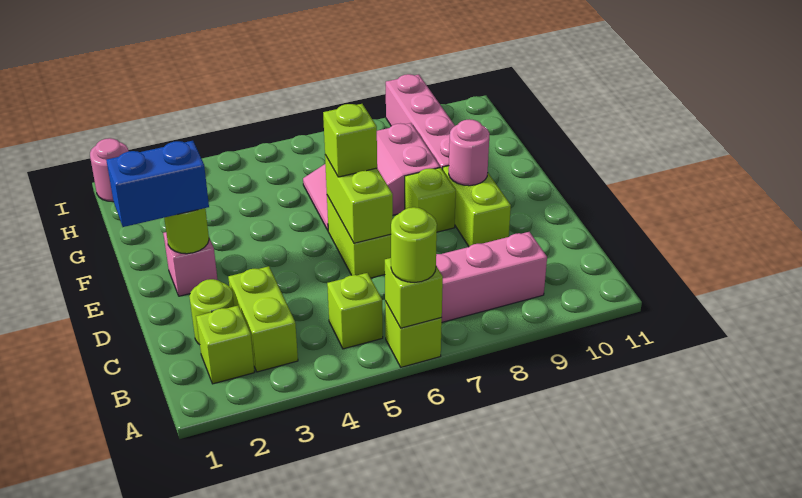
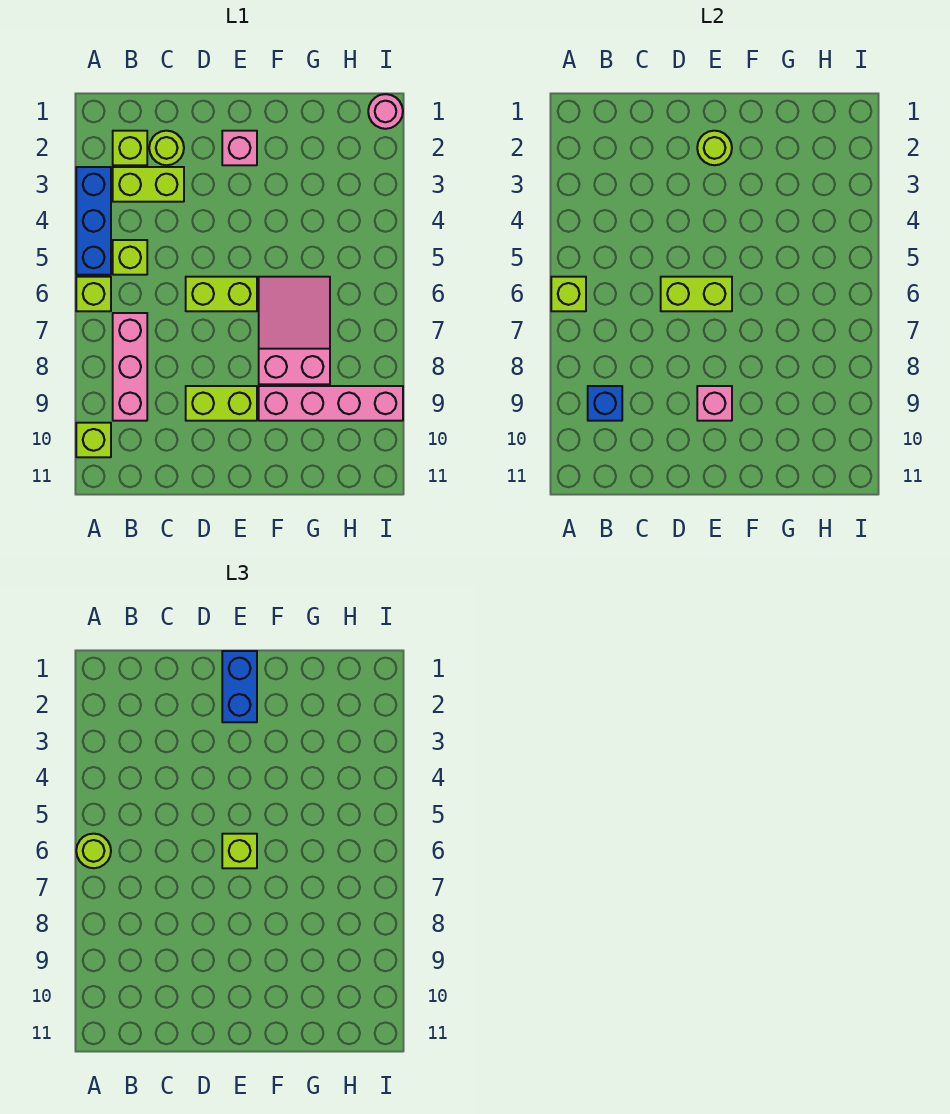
none -> blue brick A3:A5 level 1
none -> blue brick B9 level 2
lime brick E8 level 1 -> lime brick A10 level 1
pink round brick E9 level 2 -> pink brick E9 level 2

